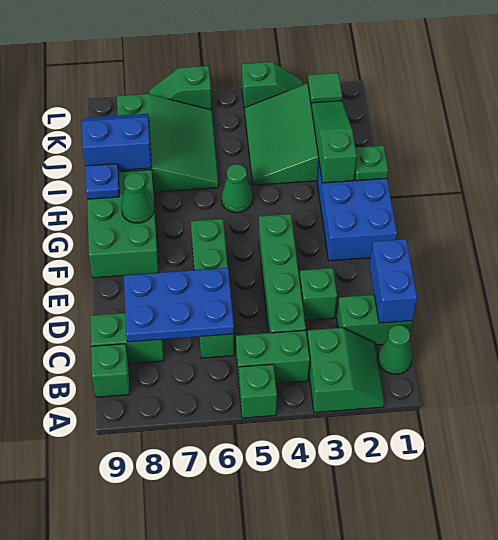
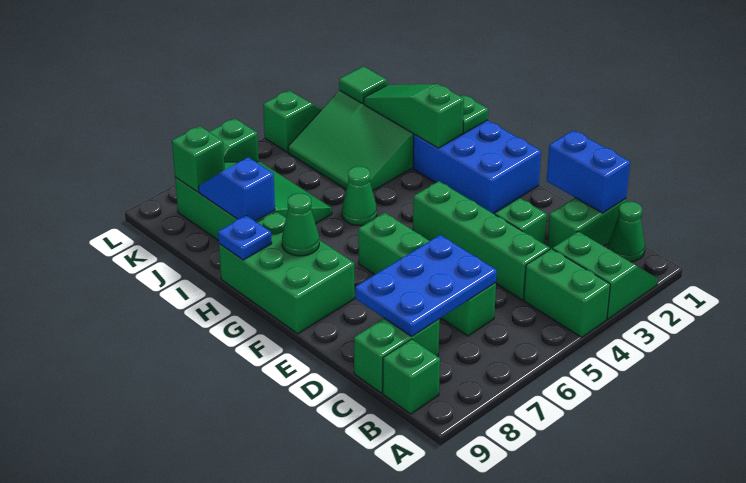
green brick A5 level 1 -> green brick K8 level 2
green brick B4:B5 level 1 -> green brick A4:B4 level 1
blue slope I8:J9 level 2 top I -> blue slope I8:J8 level 2 top I

